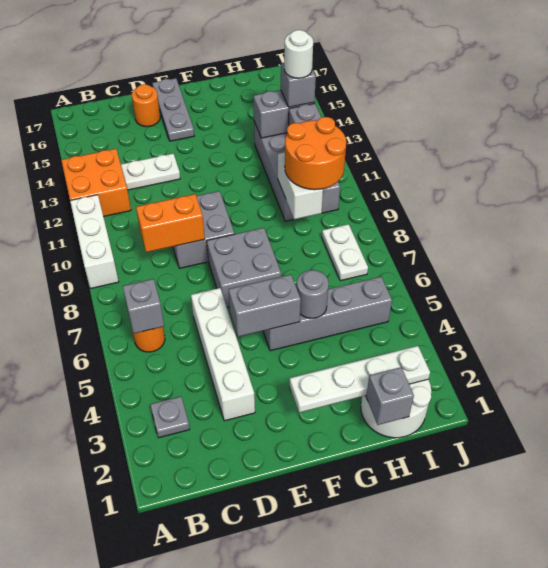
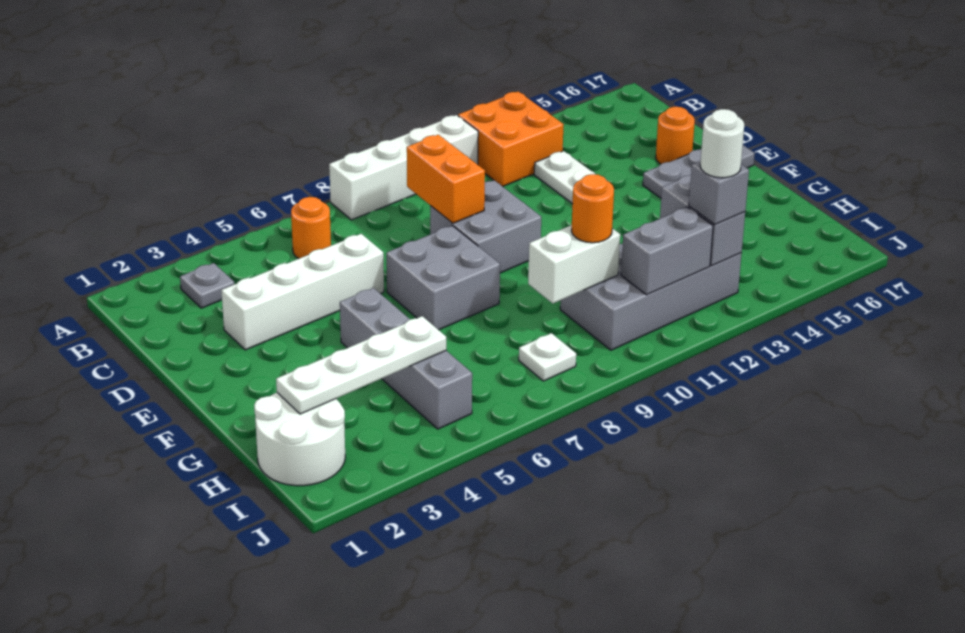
white brick A9:A11 level 1 -> white brick A8:A11 level 1
grey brick B6 level 2 -> none
grey brick E5:F5 level 2 -> none
white plate F2:I2 level 2 -> white plate H2:H5 level 2
grey round brick G5 level 2 -> none
grey brick H1 level 2 -> none
orange round brick H9:I10 level 3 -> orange round brick H10 level 3
white plate I7:I8 level 1 -> white plate I8 level 1

